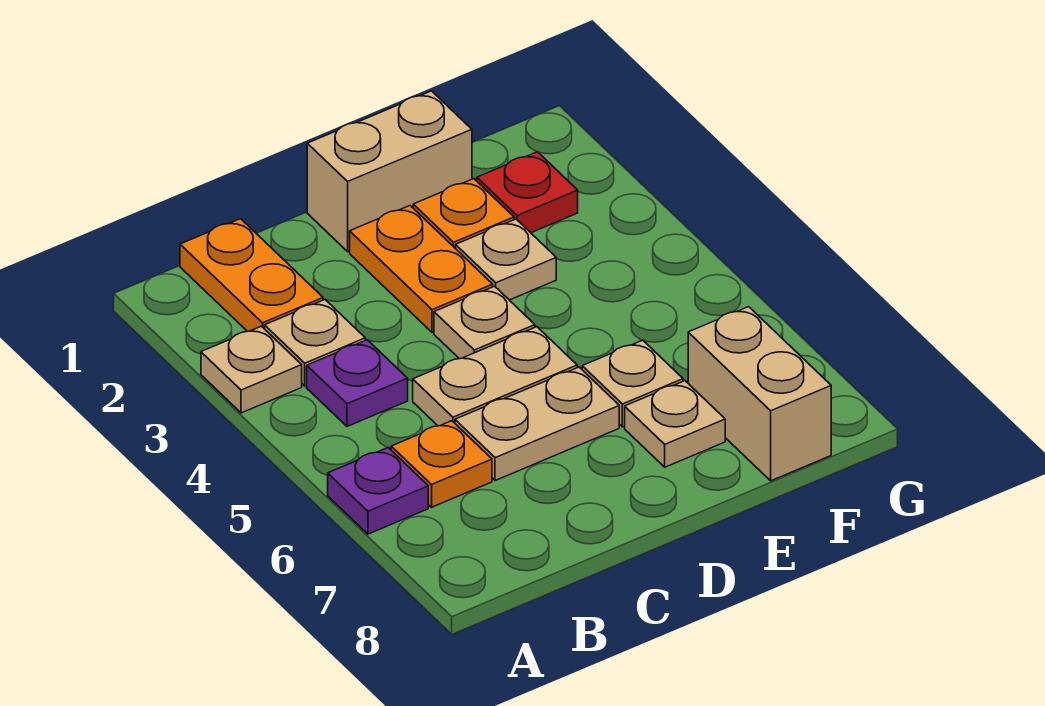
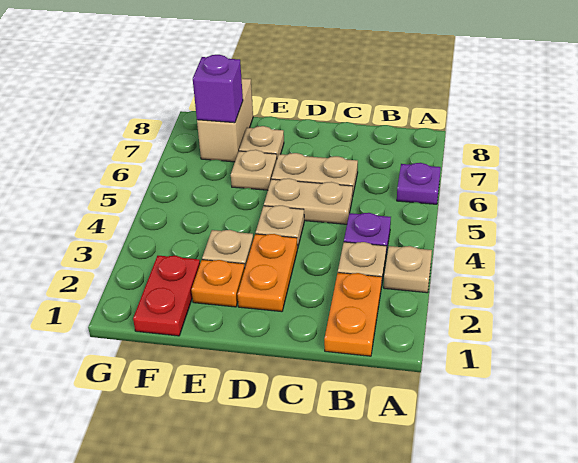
orange plate B6 level 1 -> none
tan brick D1:E1 level 1 -> none
red plate F2 level 1 -> red plate F1:F2 level 1
none -> purple brick F7 level 2

